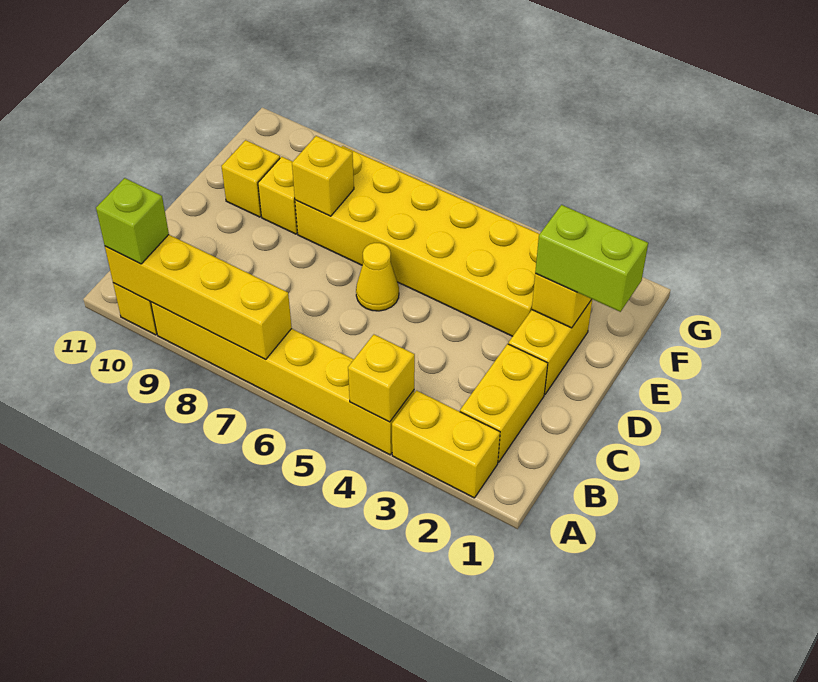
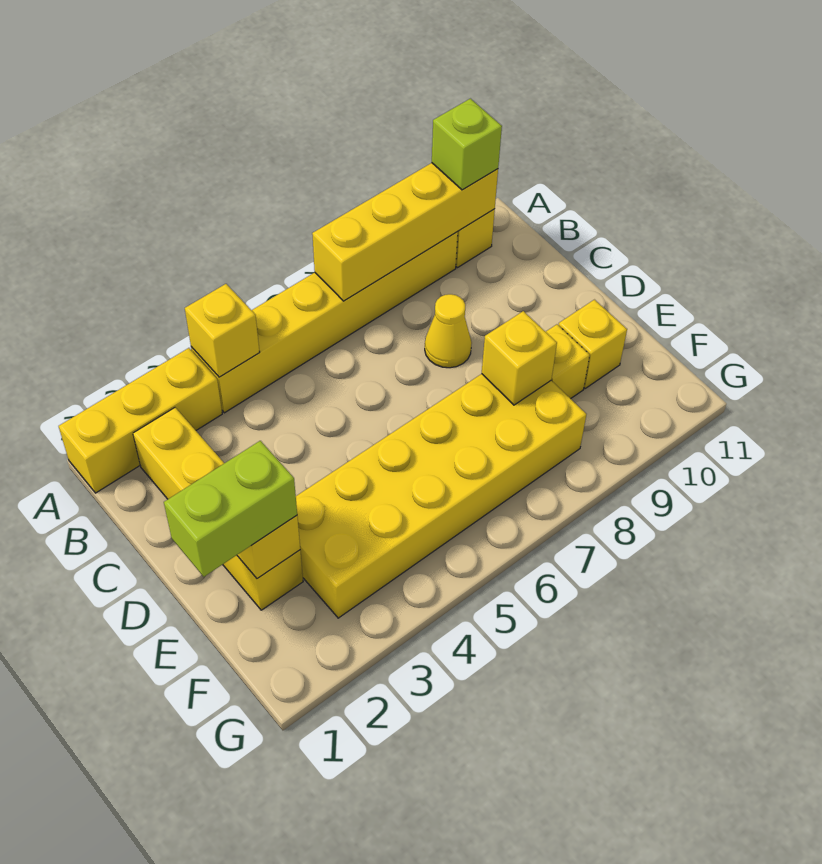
yellow brick A2:A3 level 1 -> yellow brick A1:A3 level 1
yellow cone D6 level 1 -> yellow cone C8 level 1

